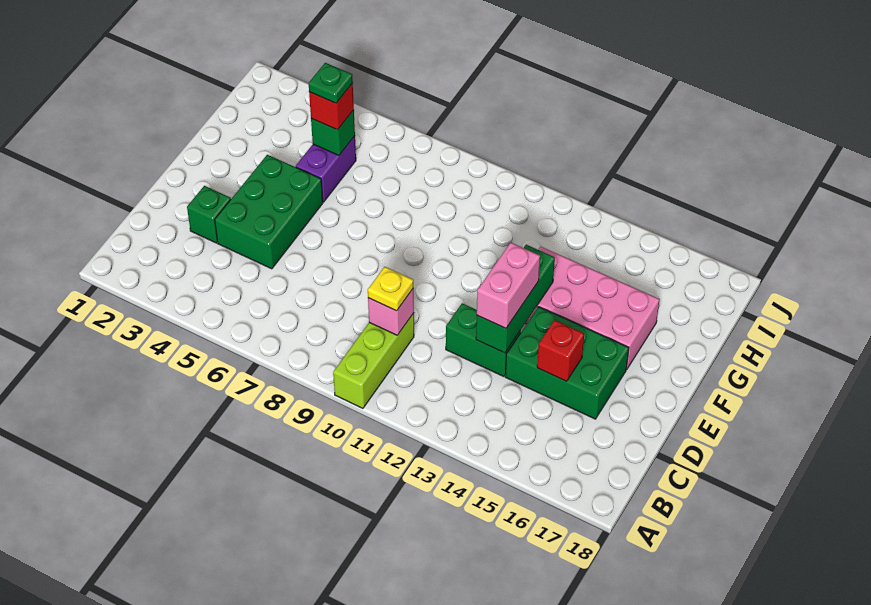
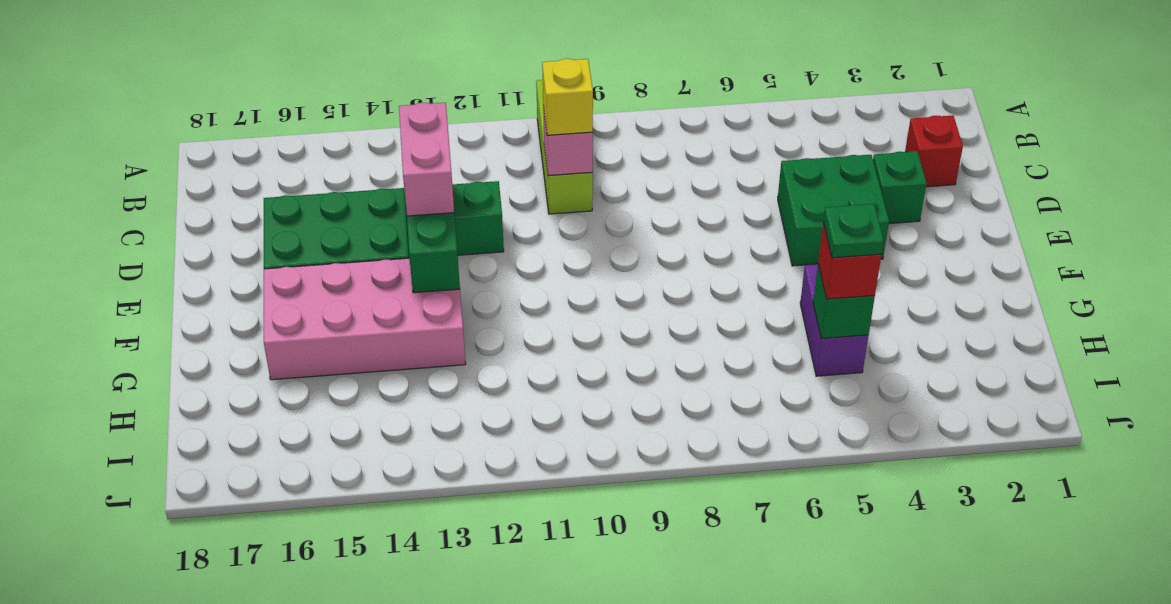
yellow plate C10 level 3 -> yellow brick C10 level 3
green brick D4:F5 level 1 -> green brick D4:E5 level 1
red brick D15 level 2 -> red brick C2 level 1

